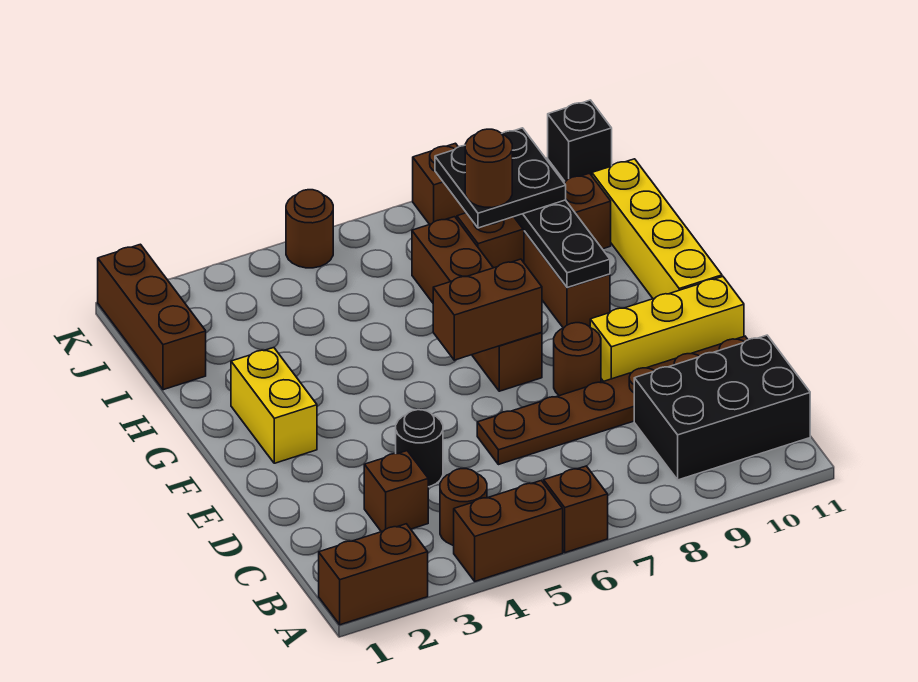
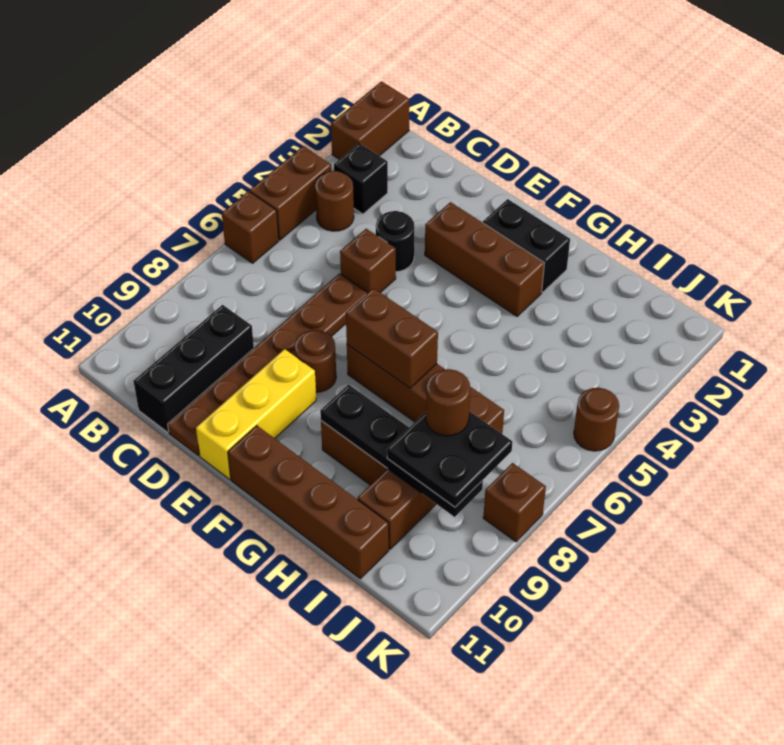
black brick B9:C11 level 1 -> black brick C9:C11 level 1
brown brick C3 level 1 -> brown brick D5 level 1
yellow brick F2:G2 level 1 -> black brick F2:G2 level 1
brown brick F6:F7 level 2 -> brown brick F7:G7 level 2
yellow brick F11:I11 level 1 -> brown brick F11:I11 level 1
brown brick I1:K1 level 1 -> brown brick E3:G3 level 1
black brick K11 level 1 -> black brick B3 level 1

